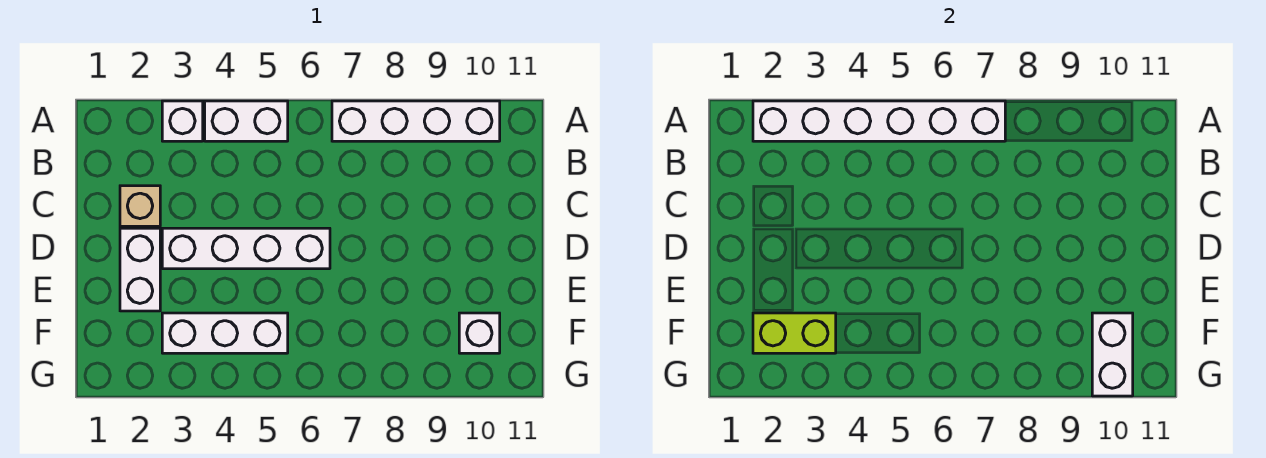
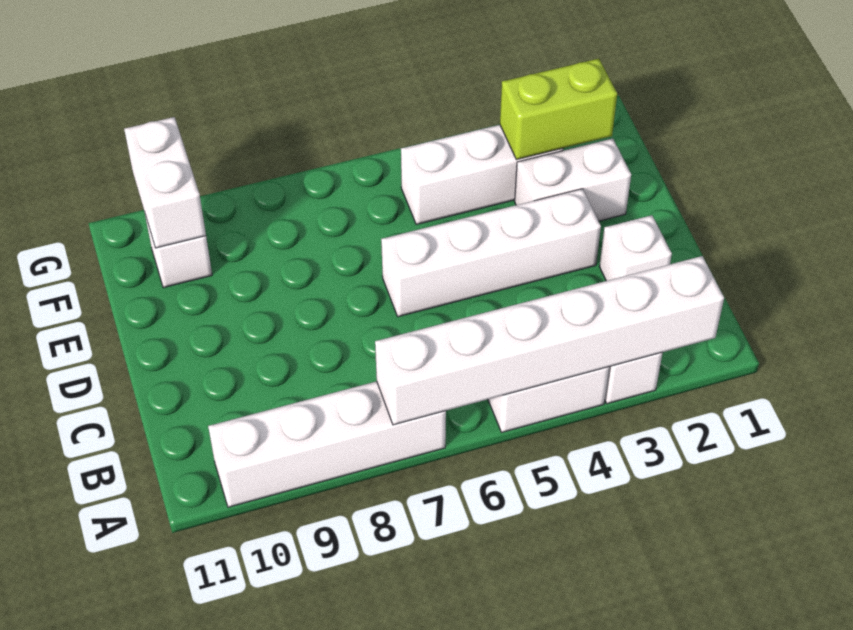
tan brick C2 level 1 -> white brick C2 level 1
white brick D2:E2 level 1 -> white brick E2:E3 level 1

